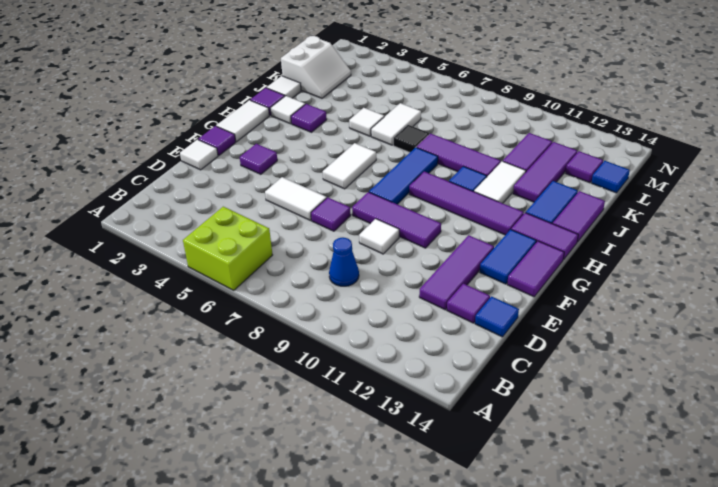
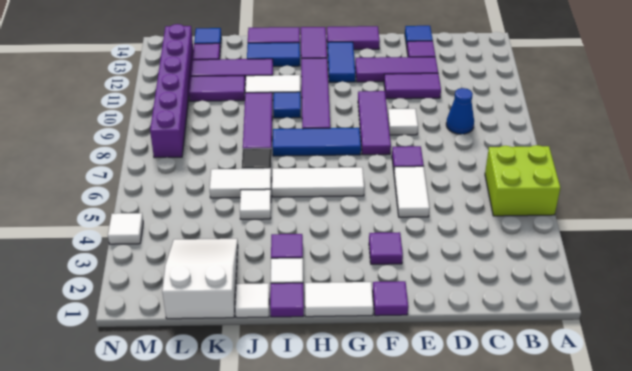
none -> purple tile D11:E11 level 1
white tile E1 level 1 -> white tile N4 level 1
blue tile F13:G13 level 1 -> blue tile G12:G13 level 1
white tile G6:H6 level 1 -> white tile G6:I6 level 1
white slope K1:L2 level 1 top 1 -> white slope K1:L3 level 1 top 1
none -> purple brick M8:M13 level 1

